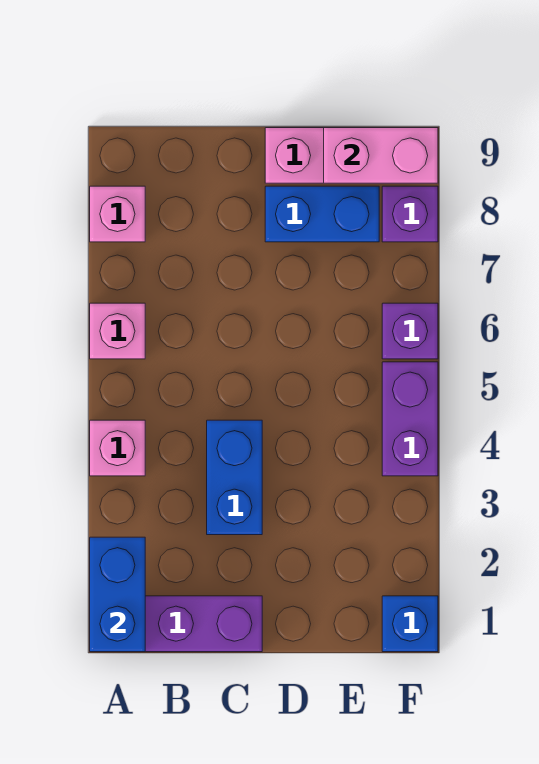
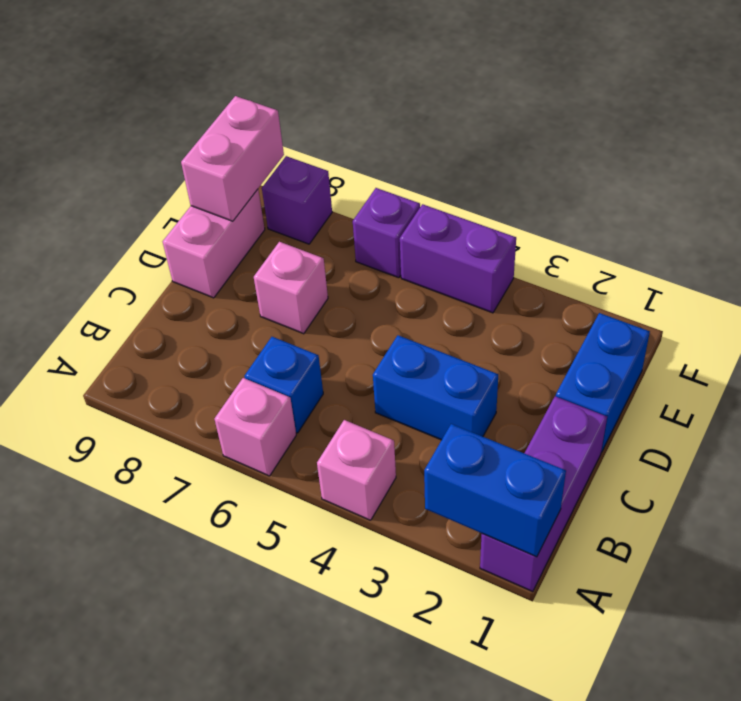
pink brick A8 level 1 -> pink brick D7 level 1
blue brick D8:E8 level 1 -> blue brick D1:E1 level 1
blue brick F1 level 1 -> blue brick B6 level 1

